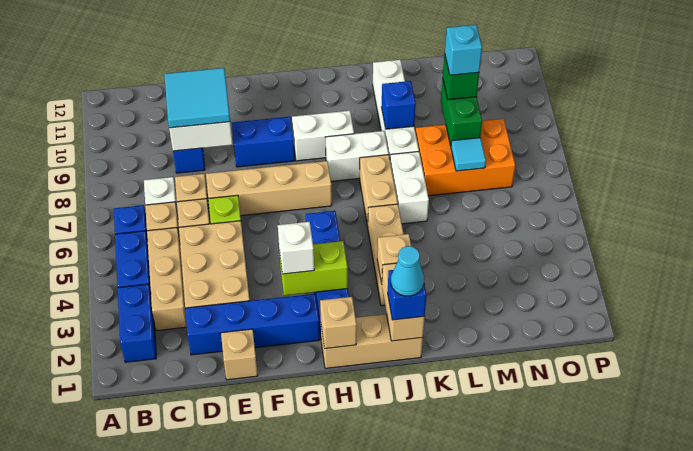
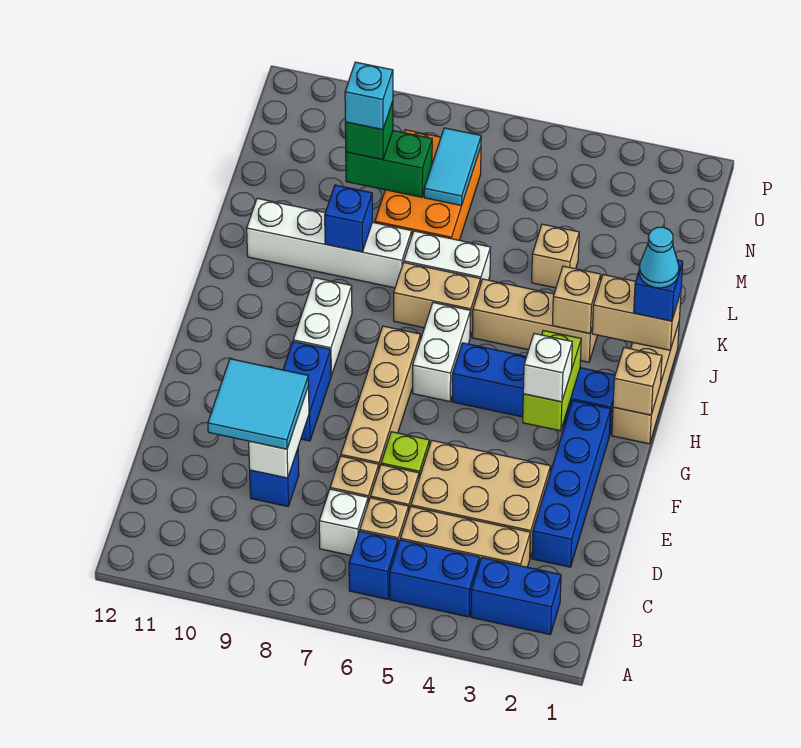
tan brick E1 level 1 -> tan brick L4 level 1
white brick I8:J8 level 1 -> white brick H6:I6 level 1
cyan tile M7 level 2 -> cyan tile M7:N7 level 2

